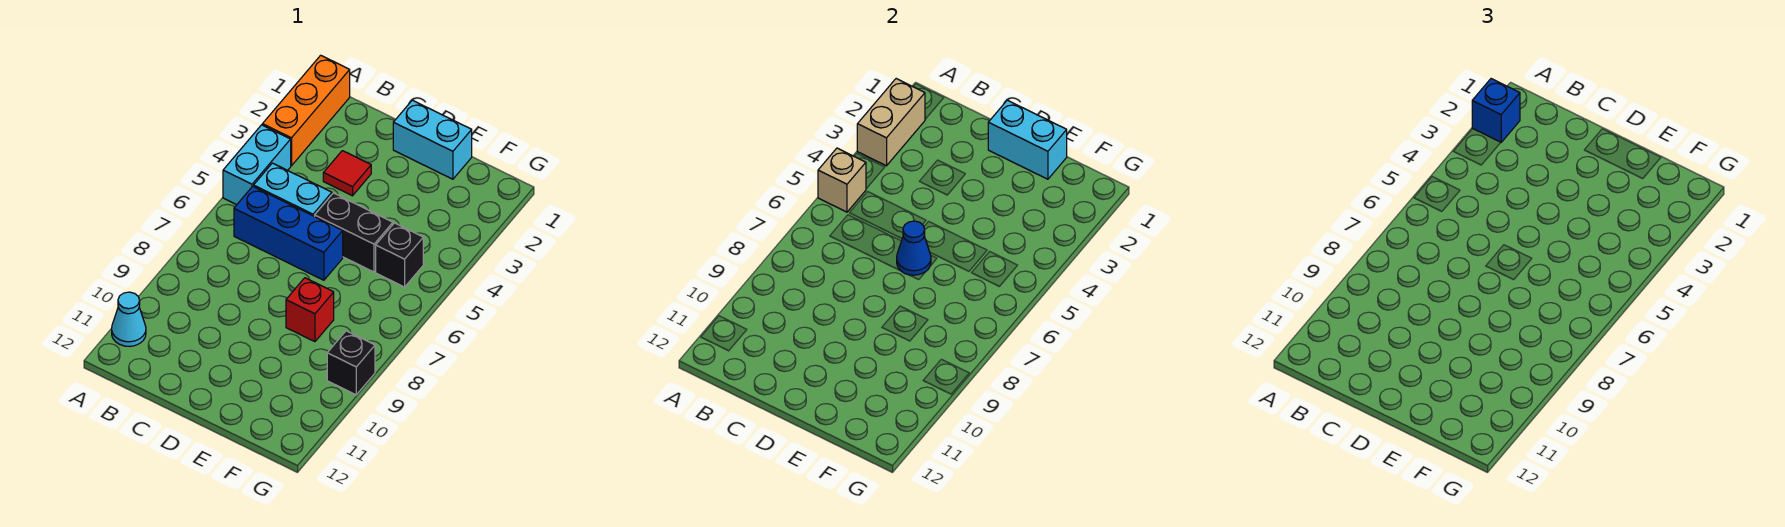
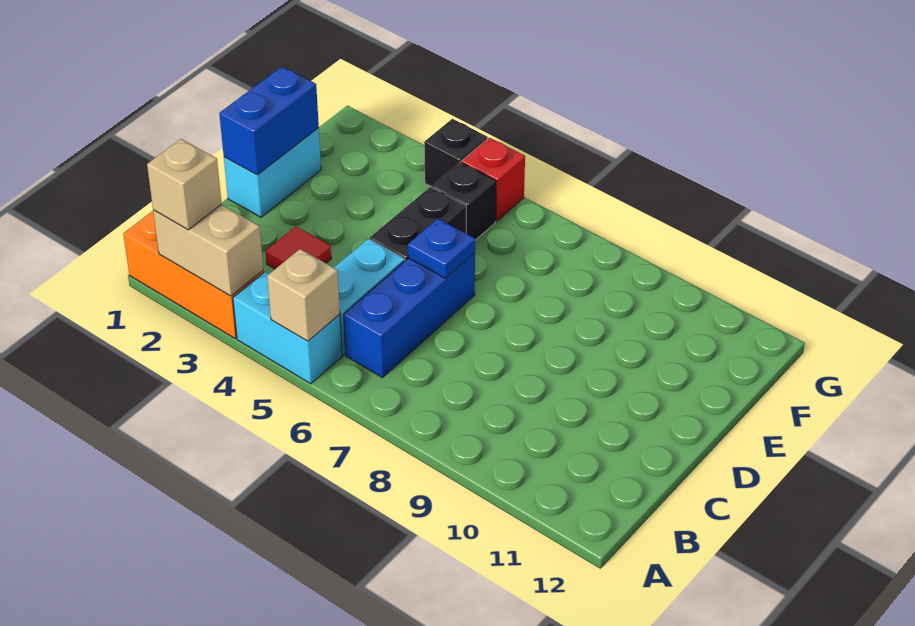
blue brick A2 level 3 -> tan brick A2 level 3
cyan cone A11 level 1 -> none
cyan brick D1:E1 level 2 -> blue brick D1:E1 level 2
blue cone D6 level 2 -> blue plate D6 level 2
red brick E8 level 1 -> red brick G5 level 1
black brick G9 level 1 -> black brick G4 level 1

